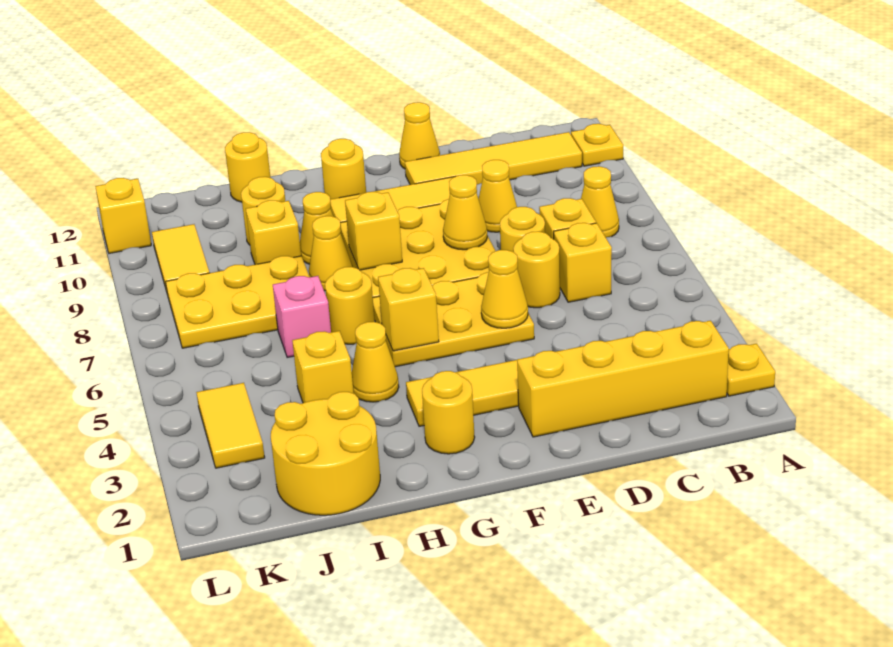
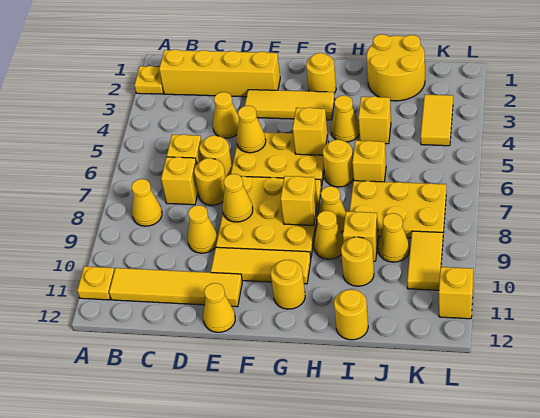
none -> yellow cone D4 level 1
pink brick I6 level 1 -> yellow brick I6 level 1
none -> yellow cone J9 level 1

